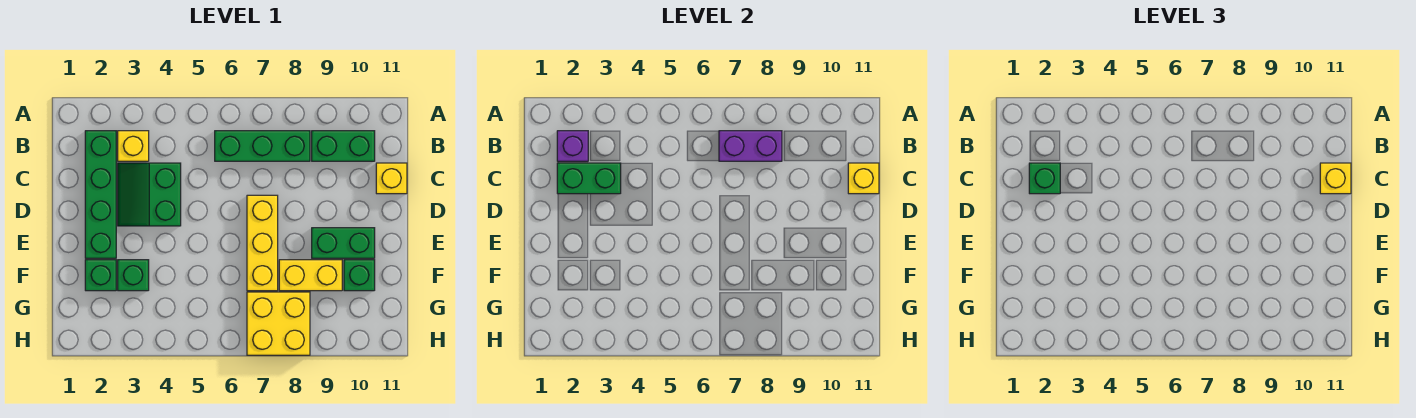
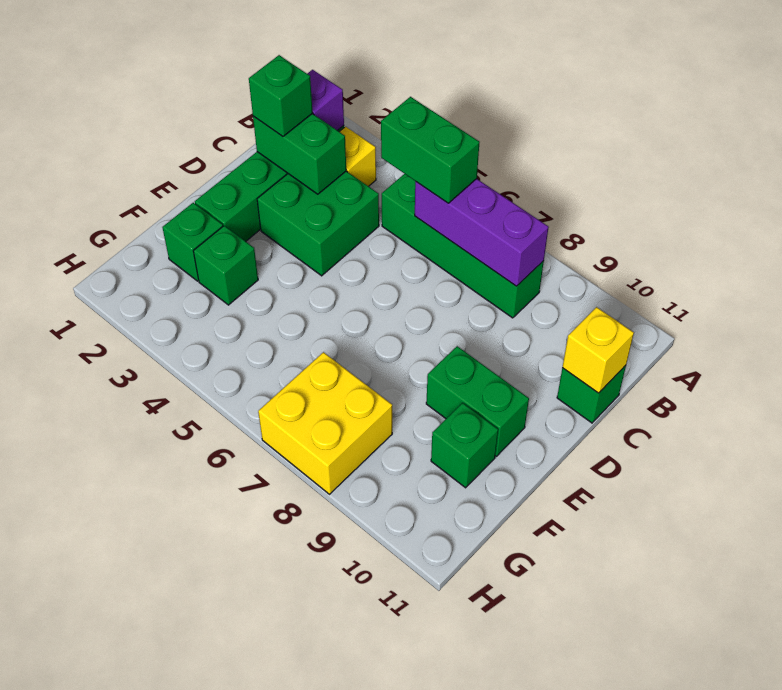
green brick B6:B8 level 1 -> green brick B5:B8 level 1
purple brick B7:B8 level 2 -> purple brick B6:B8 level 2
green brick B9:B10 level 1 -> green brick B5:B6 level 3
green slope C3:D4 level 1 top 4 -> green brick C3:D4 level 1
yellow brick C11 level 1 -> green brick C11 level 1
yellow brick C11 level 3 -> none
yellow brick D7:F7 level 1 -> none
yellow brick F8:F9 level 1 -> none

